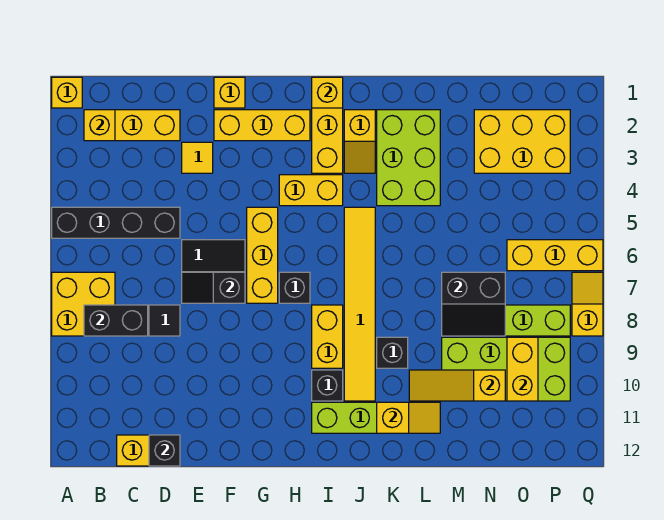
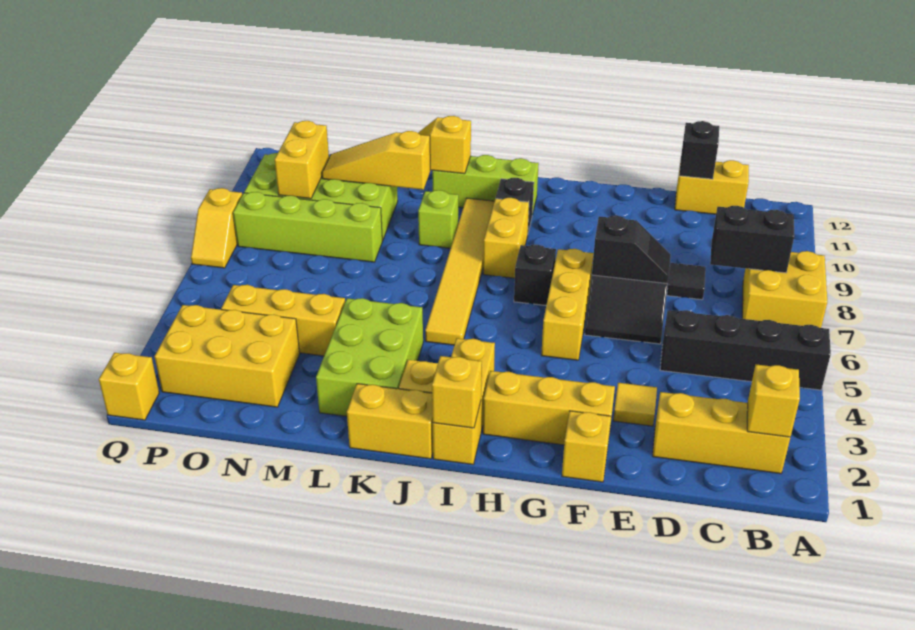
yellow brick A1 level 1 -> yellow brick Q1 level 1
yellow brick H4:I4 level 1 -> yellow brick J1:K1 level 1
black brick K9 level 1 -> lime brick K9 level 1
yellow slope L10:N10 level 2 top N -> yellow slope L10:N10 level 2 top L
black slope M7:N8 level 2 top 7 -> none
yellow brick O6:Q6 level 1 -> yellow brick M4:O4 level 1

